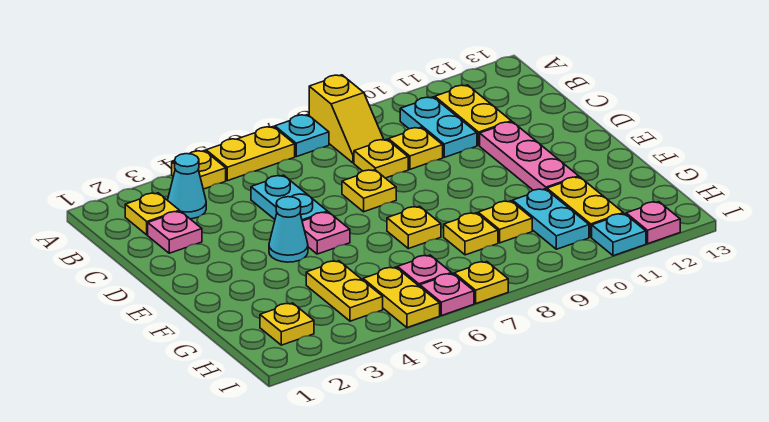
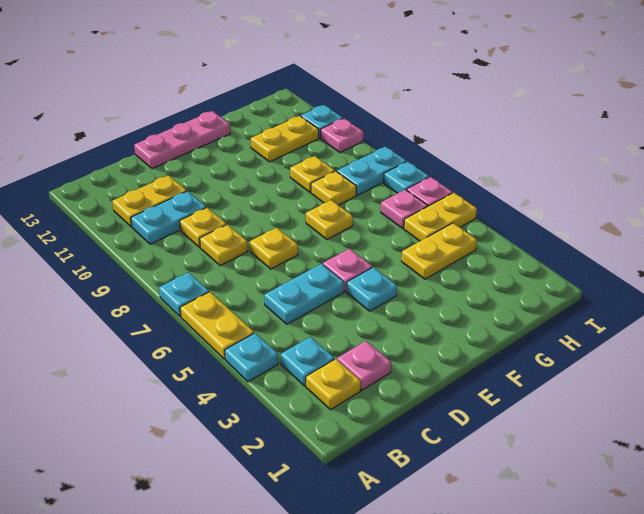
yellow plate A4 level 1 -> cyan plate A4 level 1
yellow slope A8:B8 level 1 top A -> none
cyan cone B3 level 1 -> cyan plate B3 level 1
pink plate D11:F11 level 1 -> pink plate D13:F13 level 1
cyan cone E4 level 1 -> cyan plate E4 level 1
cyan plate G10:H10 level 1 -> cyan plate H8:I8 level 1
yellow plate H2 level 1 -> none
yellow plate I7 level 1 -> cyan plate I7 level 1
pink plate I12 level 1 -> pink plate I10 level 1

